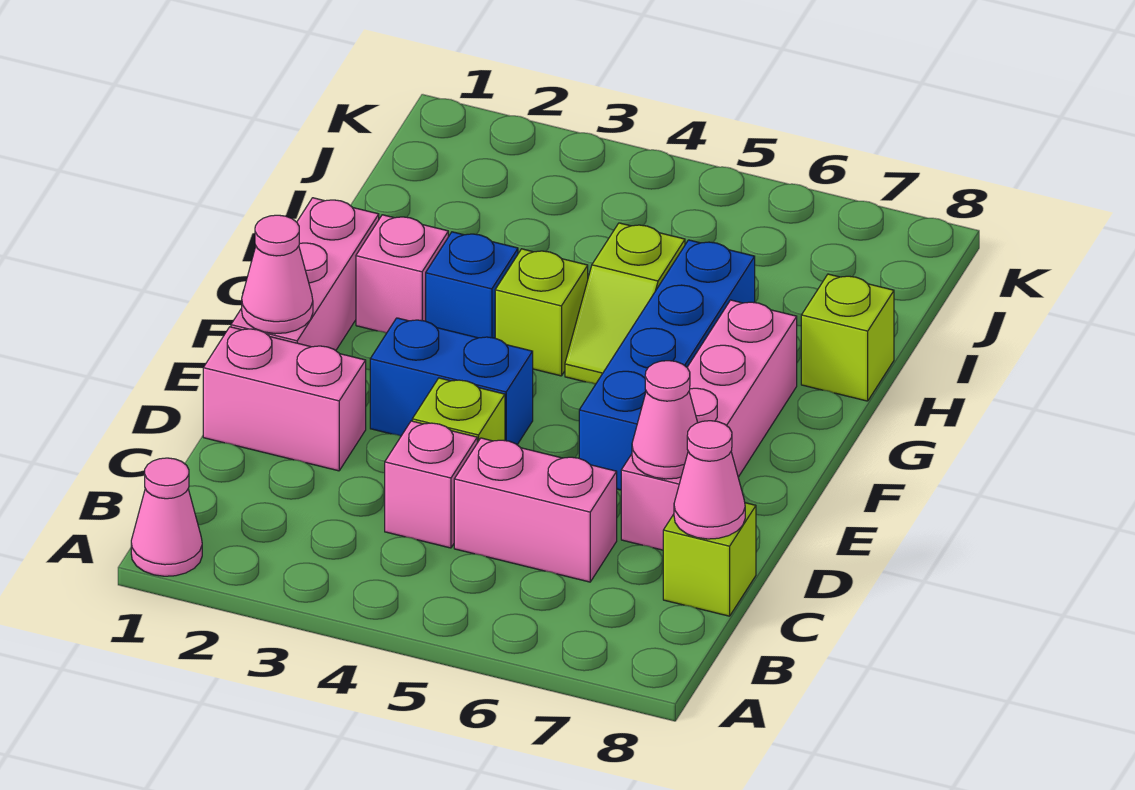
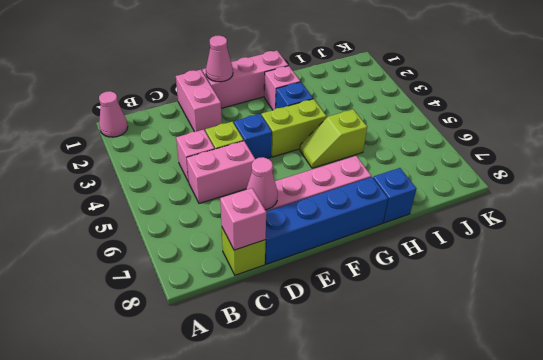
pink brick C5:C6 level 1 -> pink brick C5:D5 level 1
pink cone C8 level 2 -> pink brick C8 level 2
blue brick E3:E4 level 1 -> blue brick E4 level 1
blue brick E6:H6 level 1 -> blue brick D8:G8 level 1
lime brick G4 level 1 -> lime brick F4:G4 level 1
lime brick H8 level 1 -> blue brick H8 level 1

